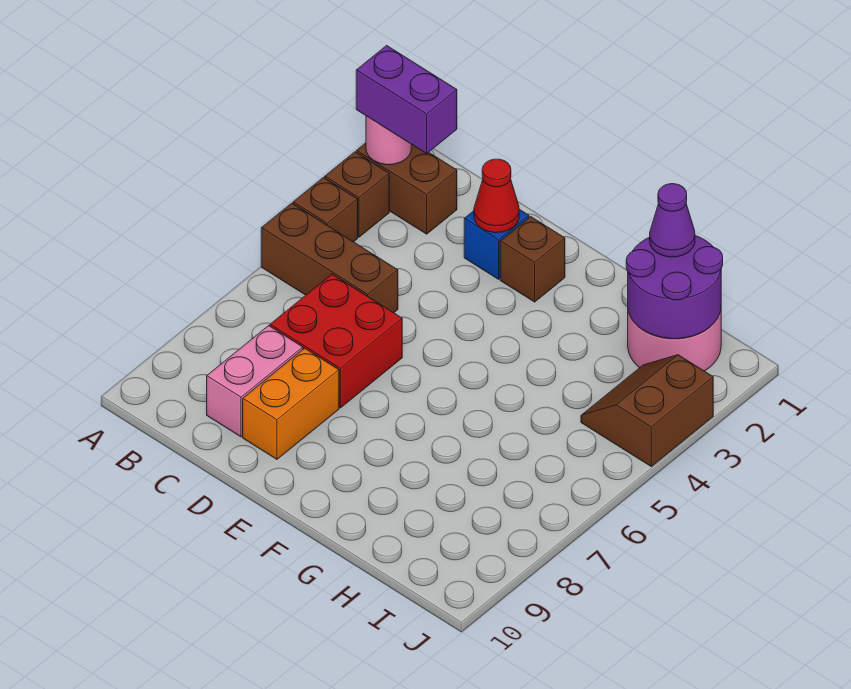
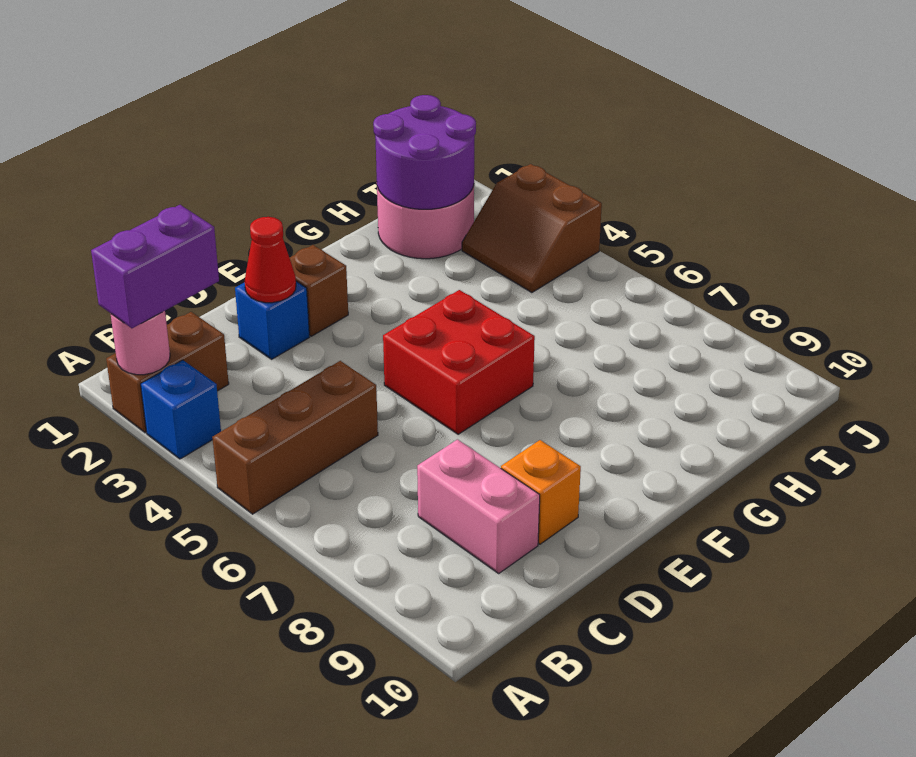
brown brick A3 level 1 -> blue brick A3 level 1
brown brick A4 level 1 -> none
red brick C6:D7 level 1 -> red brick E5:F6 level 1
orange brick D8:D9 level 1 -> orange brick D9 level 1
purple cone H1 level 3 -> none

